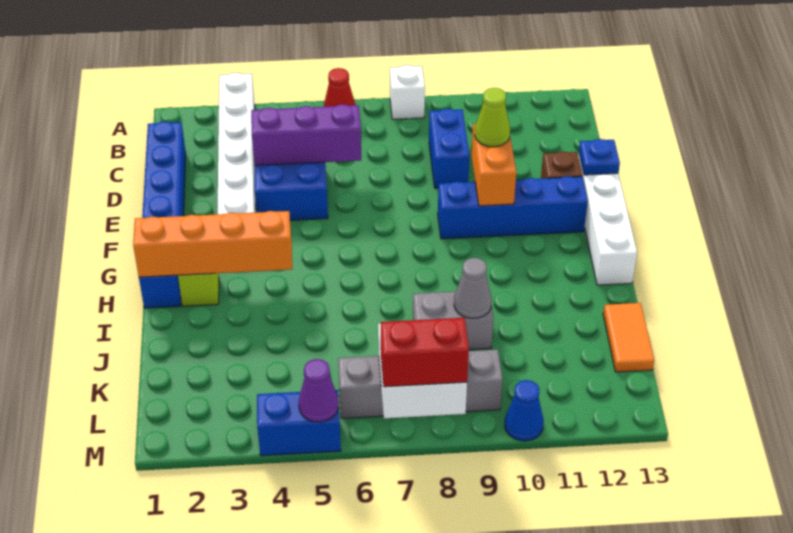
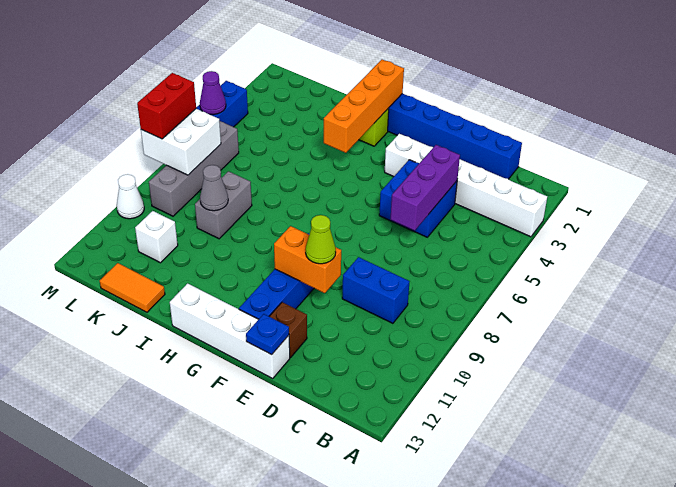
red cone A6 level 1 -> none
white brick A8 level 1 -> white brick K11 level 1
blue cone M10 level 1 -> white cone M10 level 1

